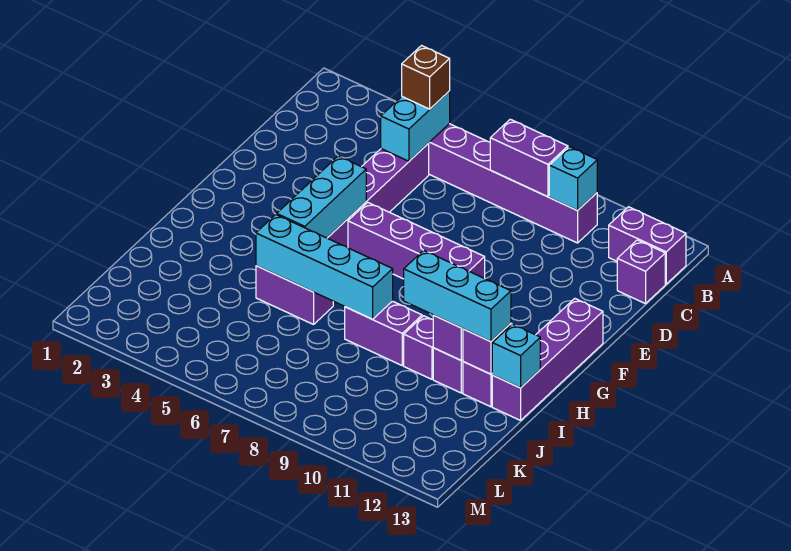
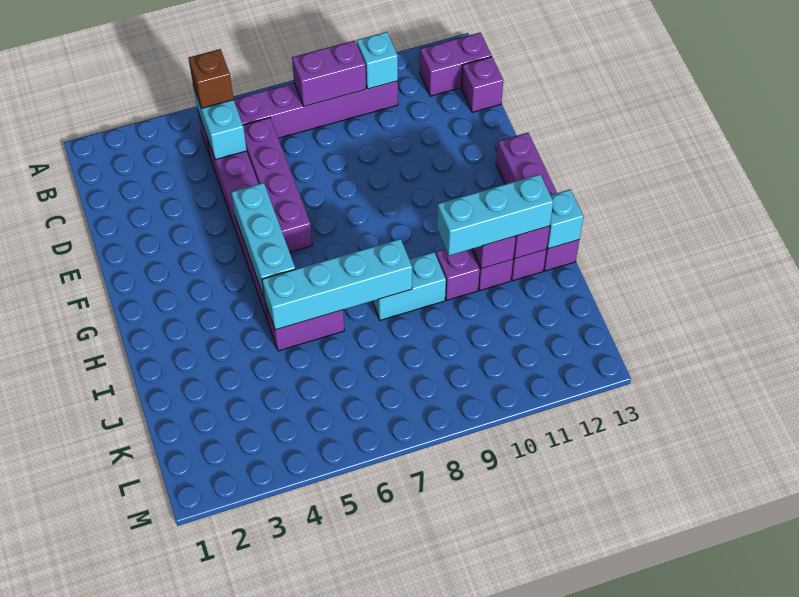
purple brick F6:F9 level 1 -> purple brick C6:F6 level 1
purple brick I8:I9 level 1 -> cyan brick I8:I9 level 1

